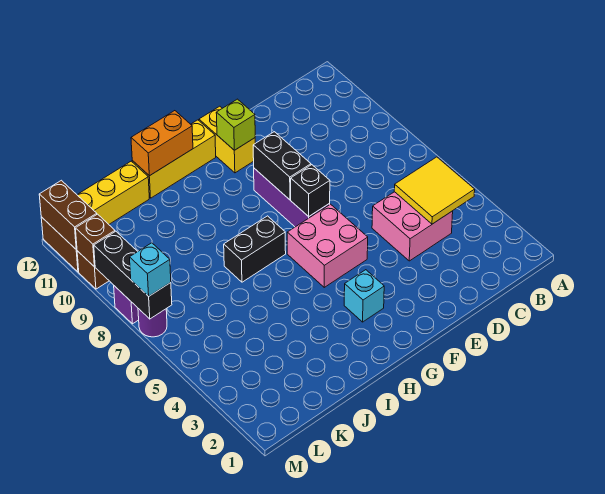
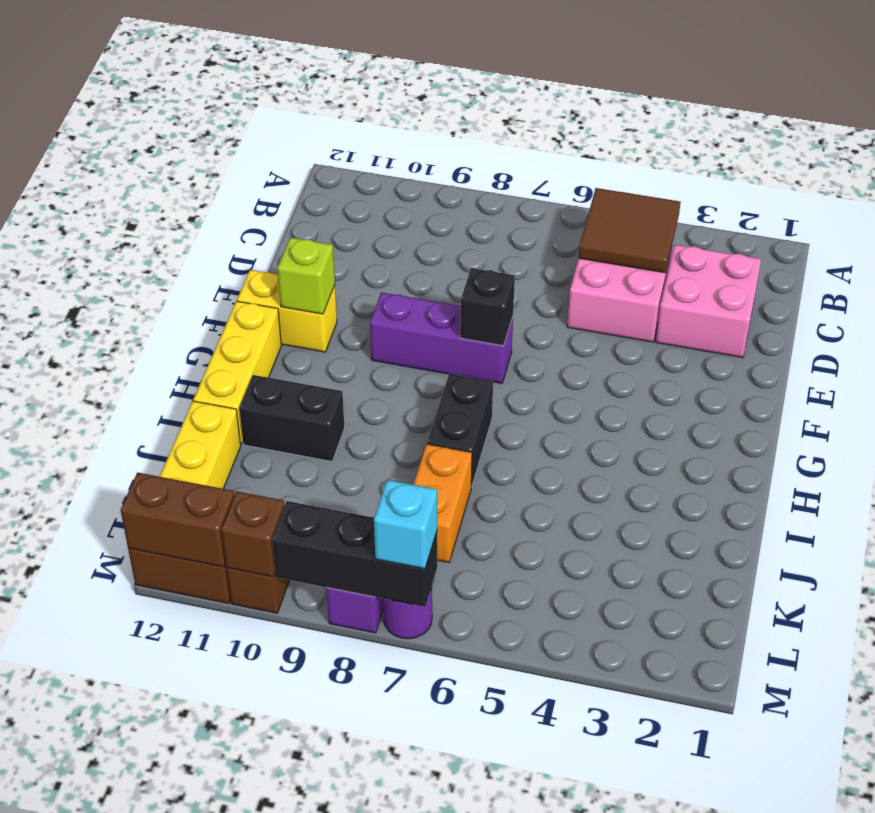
yellow tile B4:C5 level 2 -> brown tile B4:C5 level 2
pink brick F5:G6 level 1 -> pink brick C2:D3 level 1
black brick F8:F9 level 2 -> black brick I10:I11 level 1
cyan brick G3 level 1 -> none
orange brick H12:I12 level 2 -> orange brick J7:K7 level 1

